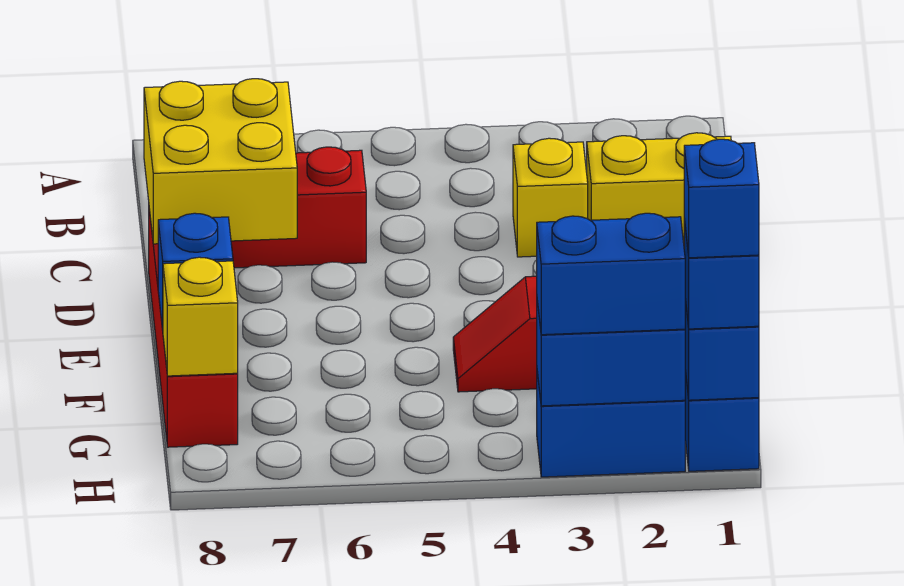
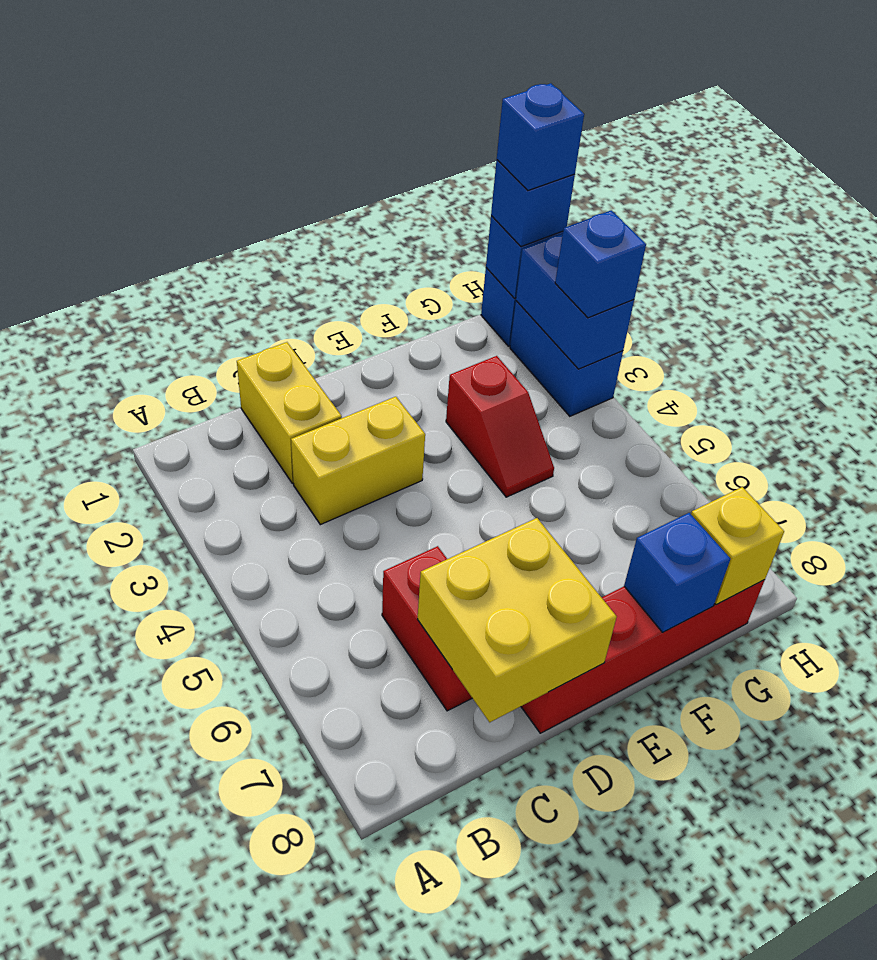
yellow brick C3 level 1 -> yellow brick C3:D3 level 1
blue brick H2:H3 level 3 -> blue brick H3 level 3

